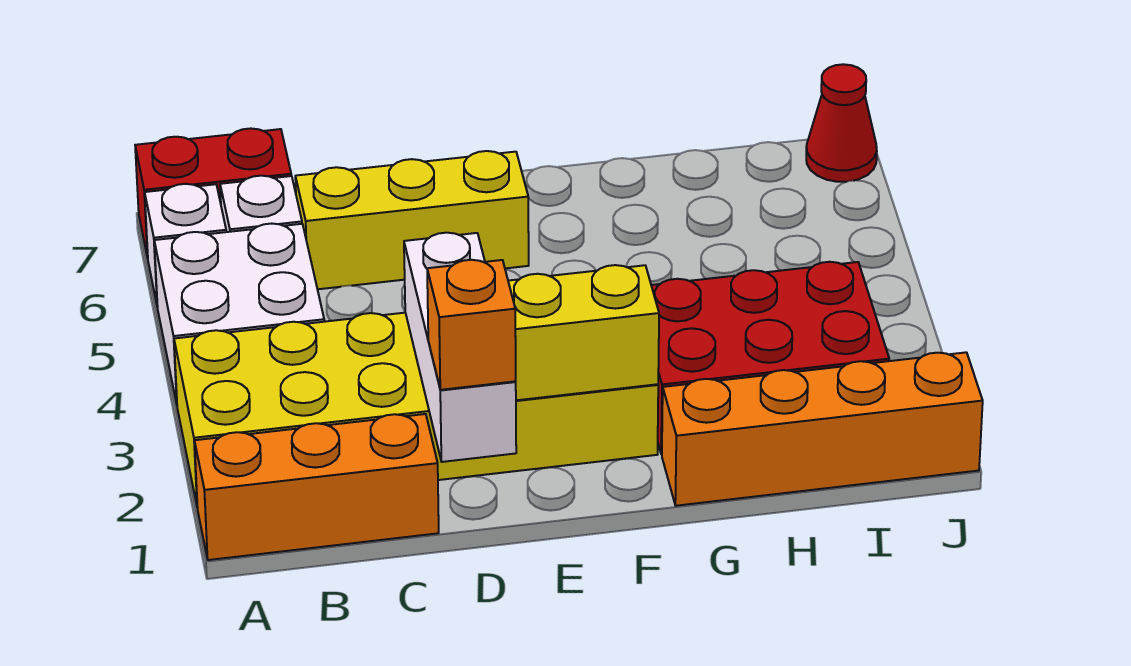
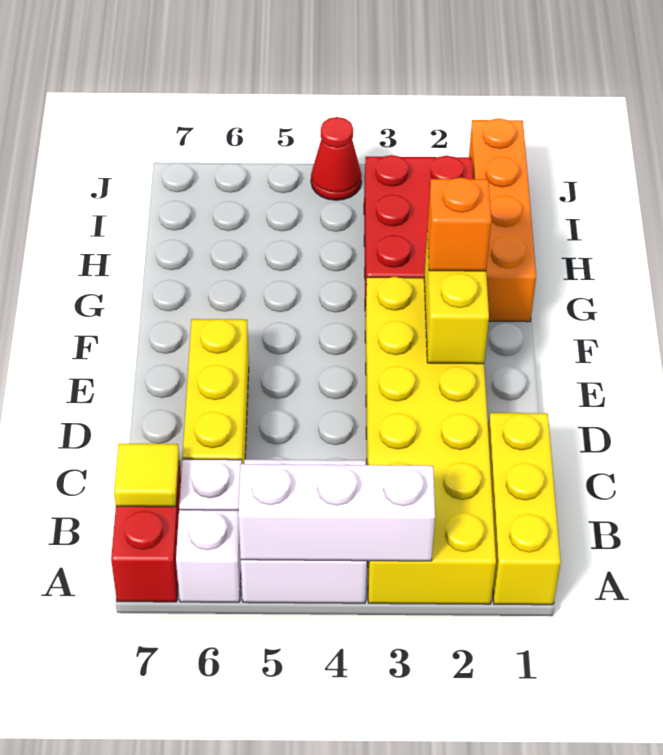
orange brick A1:C1 level 1 -> yellow brick A1:C1 level 1
none -> yellow tile B7 level 2
white brick D1:D3 level 2 -> white brick A3:A5 level 2
orange brick D1 level 3 -> orange brick F2 level 3
red cone J7 level 1 -> red cone J4 level 1

